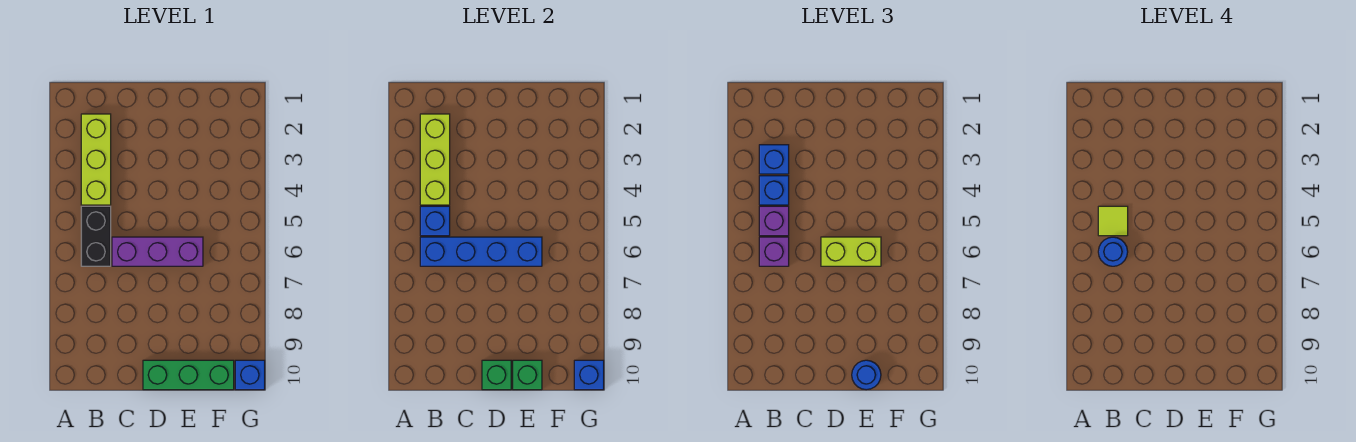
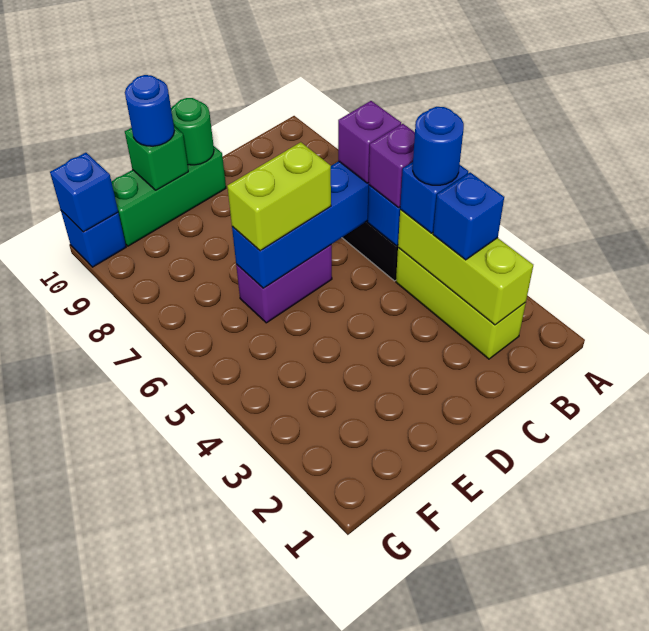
lime tile B5 level 4 -> none
blue round brick B6 level 4 -> blue round brick B4 level 4
purple brick C6:E6 level 1 -> purple brick D6:E6 level 1
green brick D10 level 2 -> green round brick D10 level 2

